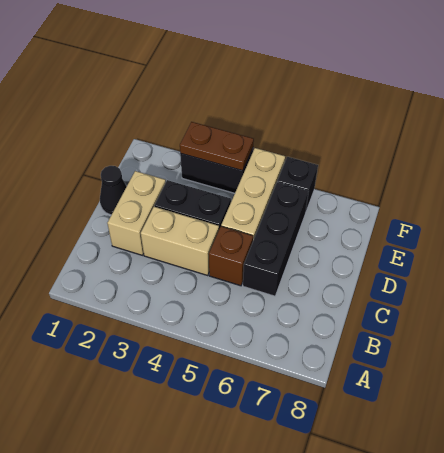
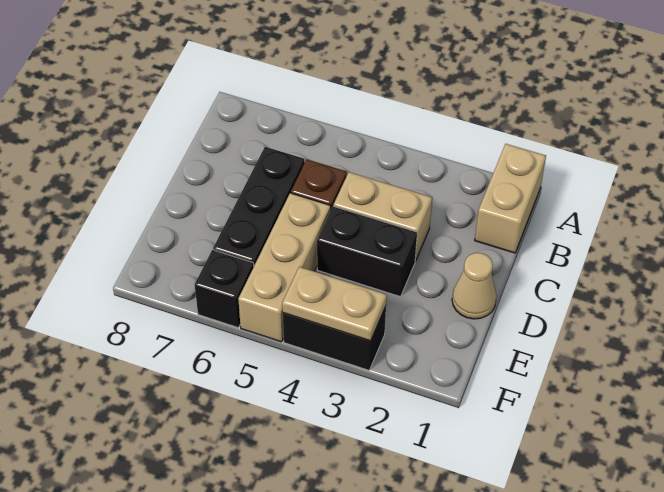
tan brick C2:D2 level 1 -> tan brick A1:B1 level 1
black cone D1 level 1 -> tan cone D1 level 1
brown plate F3:F4 level 2 -> tan plate F3:F4 level 2

